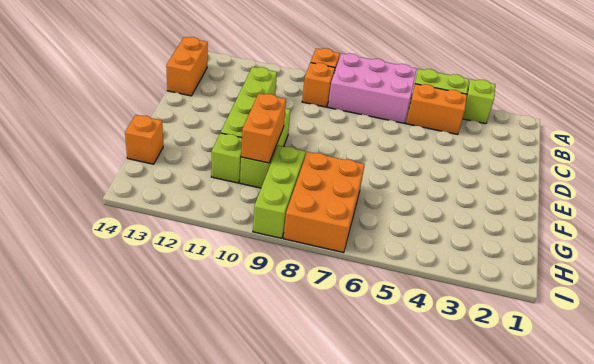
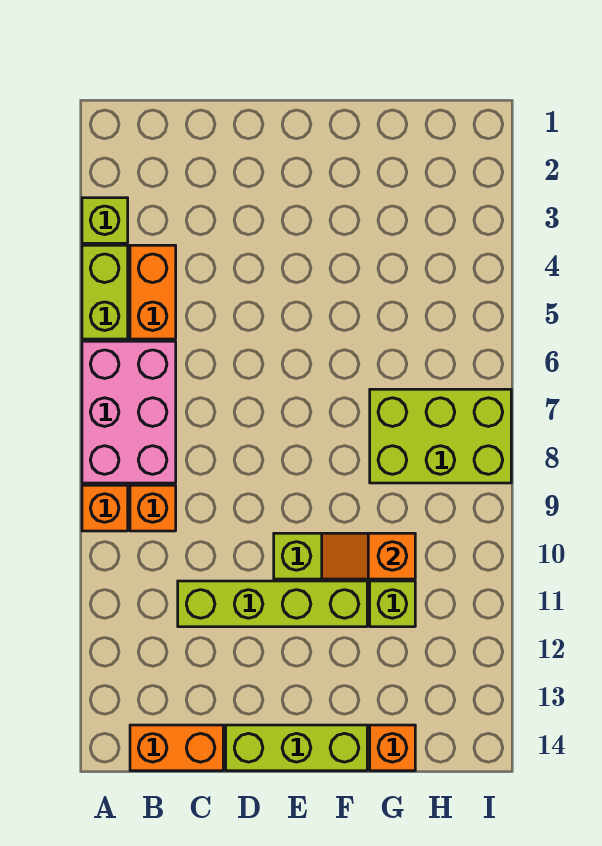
orange brick F10:G10 level 2 -> orange slope F10:G10 level 2 top G
orange brick G7:I8 level 1 -> lime brick G7:I8 level 1
lime brick G9:I9 level 1 -> lime brick D14:F14 level 1

